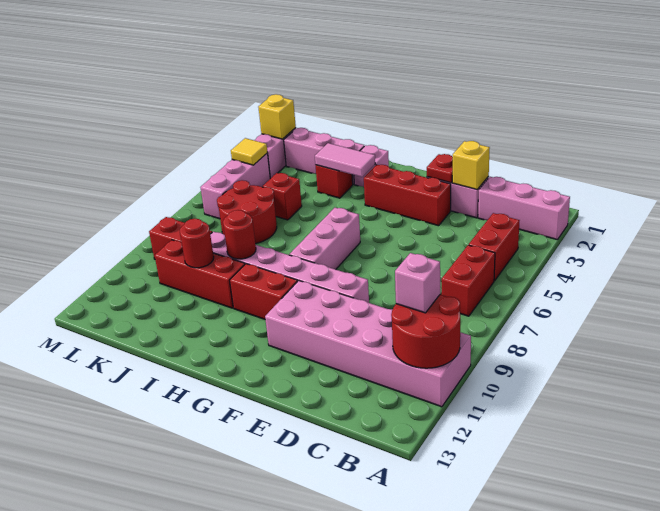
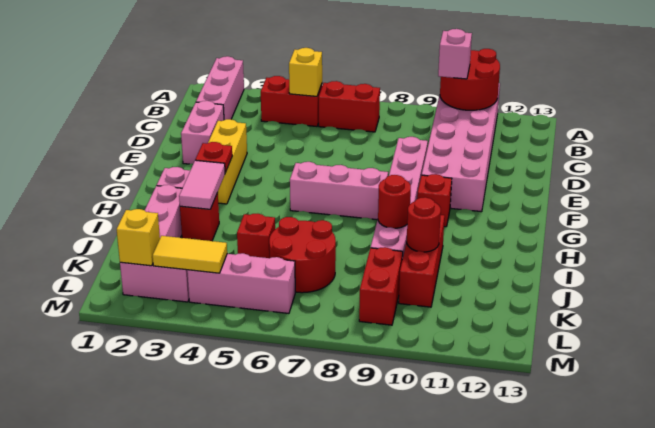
yellow brick D2 level 2 -> yellow brick B5 level 2
red plate E2 level 2 -> red plate G3 level 2
red brick E3:G3 level 1 -> yellow brick E3:G3 level 1
red brick G10:H10 level 1 -> red brick G10 level 1
yellow tile L4 level 2 -> yellow tile L3:L4 level 2

